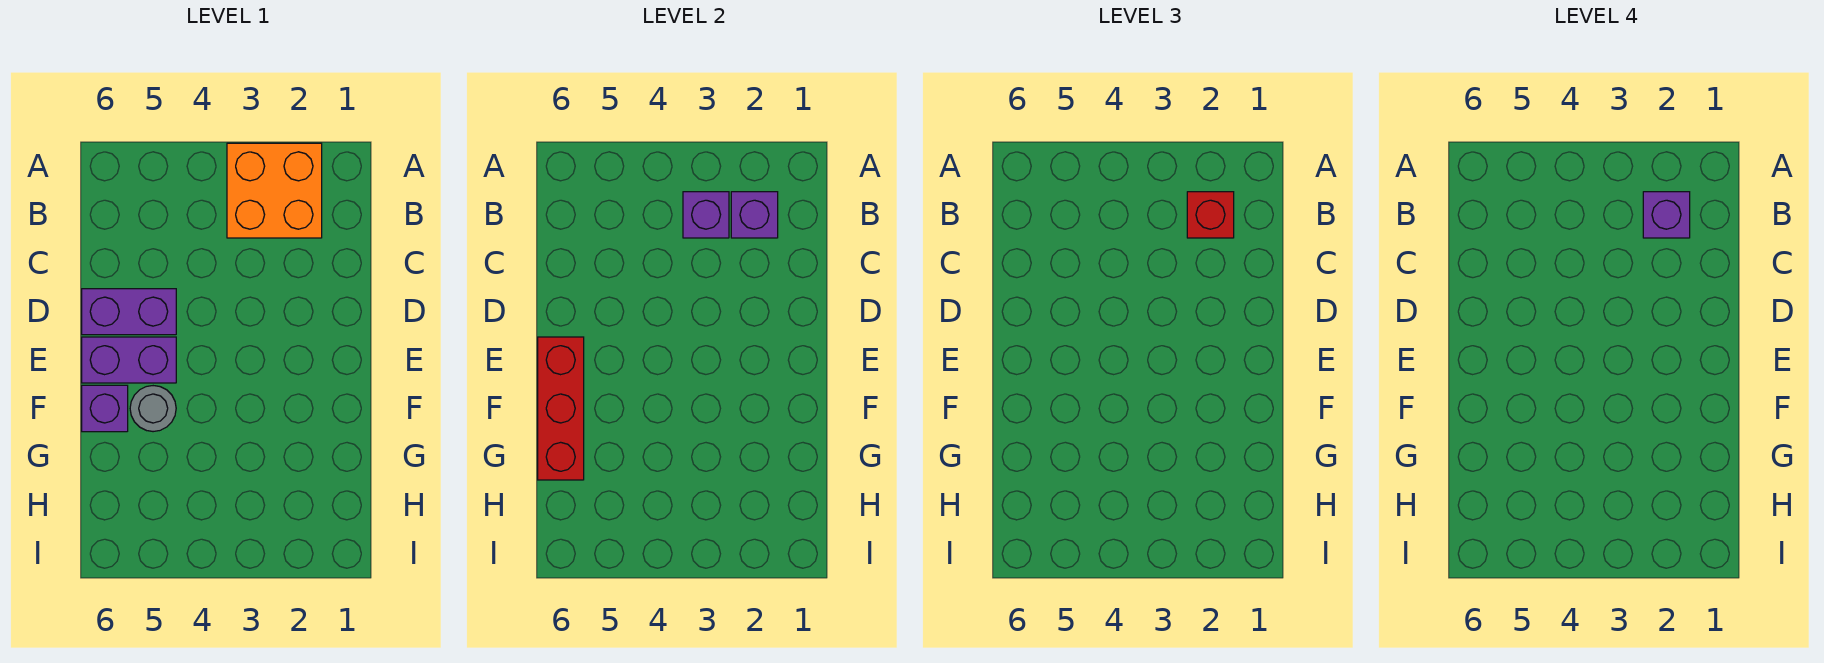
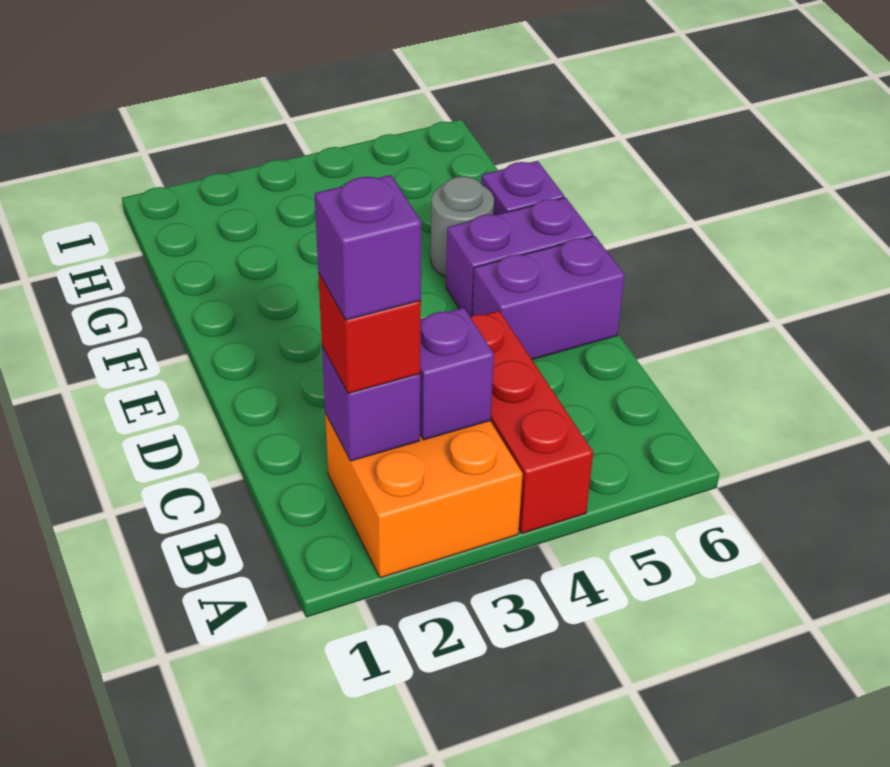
red brick E6:G6 level 2 -> red brick A4:C4 level 1

